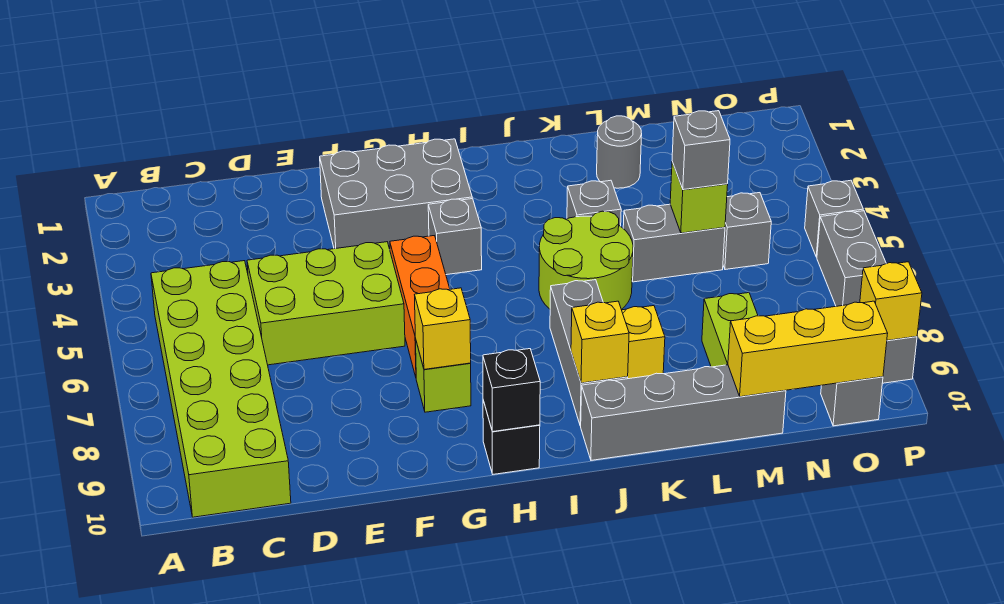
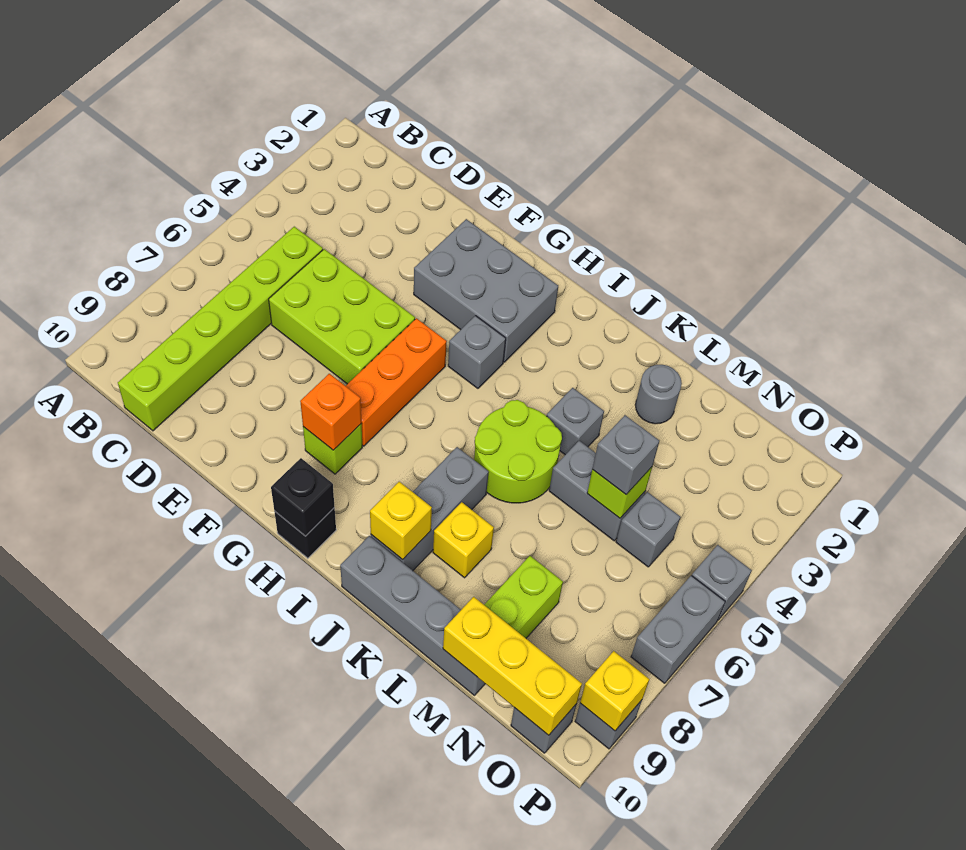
lime brick B5:C10 level 1 -> lime brick C5:C10 level 1
yellow brick G8 level 2 -> orange brick G8 level 2

